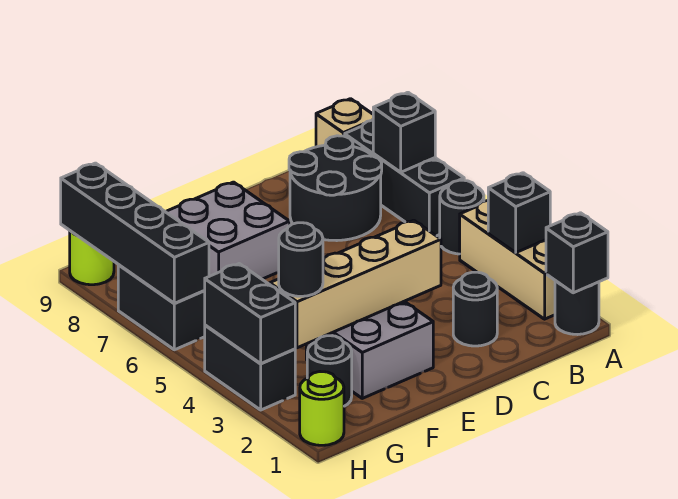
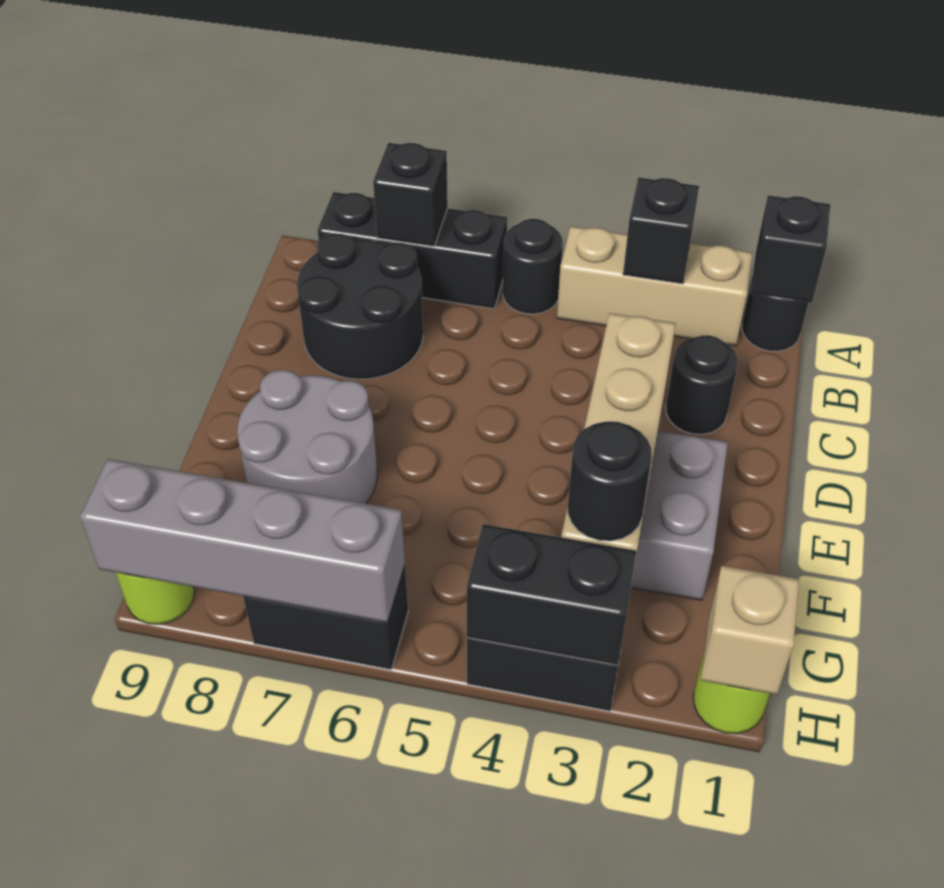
tan brick A9 level 1 -> tan brick H1 level 2
grey brick E7:F8 level 1 -> grey round brick E7:F8 level 1
black round brick G2 level 1 -> none
black brick H6:H9 level 2 -> grey brick H6:H9 level 2

